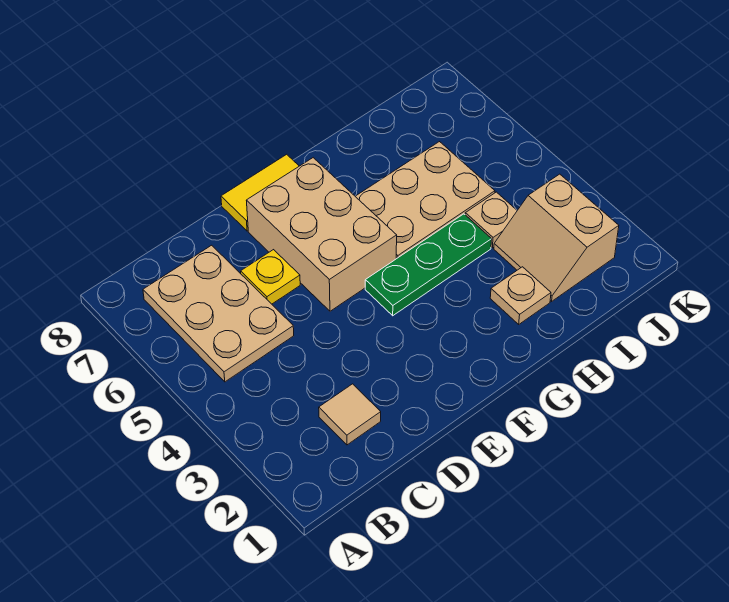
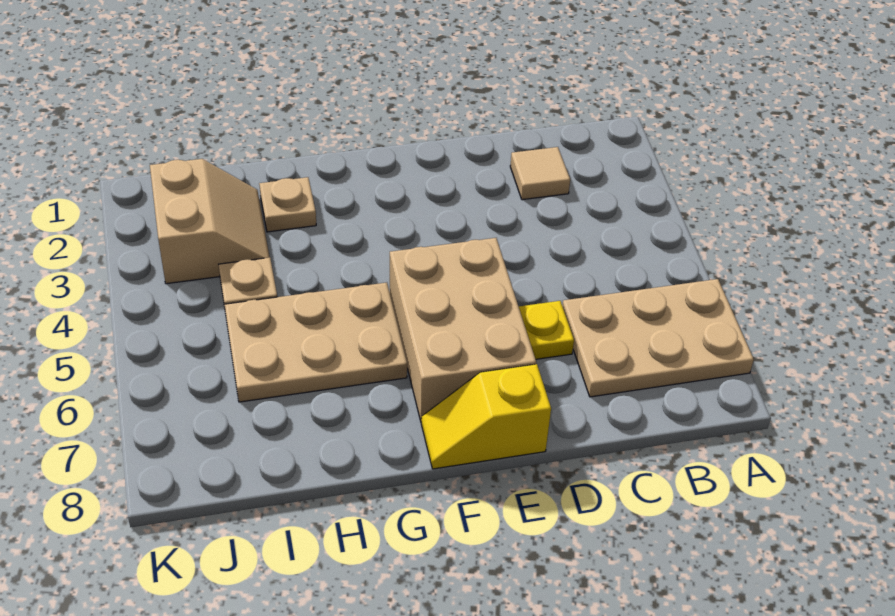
tan plate B5:C7 level 1 -> tan plate A6:C7 level 1
yellow tile E8:F8 level 1 -> yellow slope E8:F8 level 1 top E
green plate F4:H4 level 1 -> none

